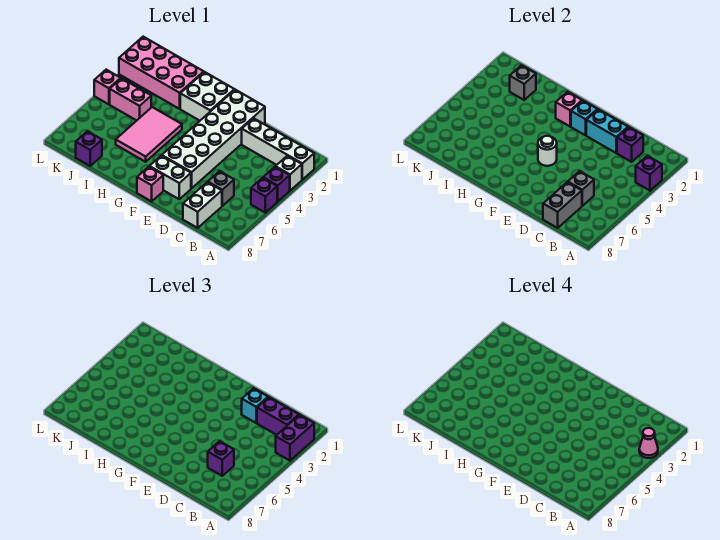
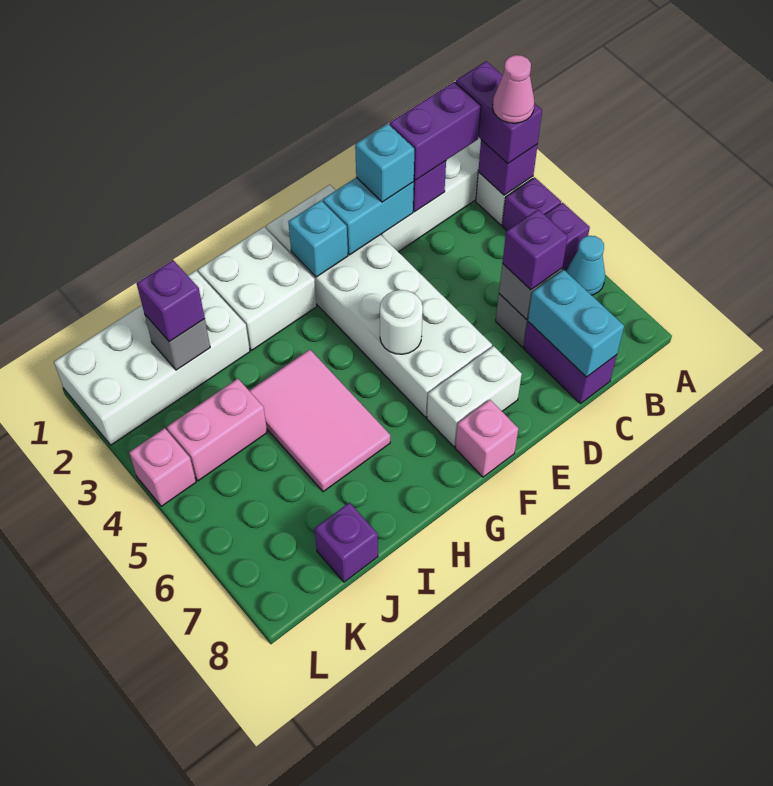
none -> cyan cone A6 level 1
white brick C7:C8 level 1 -> purple brick C7:C8 level 1
grey brick C7:C8 level 2 -> cyan brick C7:C8 level 2
pink brick G2 level 2 -> none
pink brick I1:L2 level 1 -> white brick I1:L2 level 1
none -> purple brick J2 level 3

